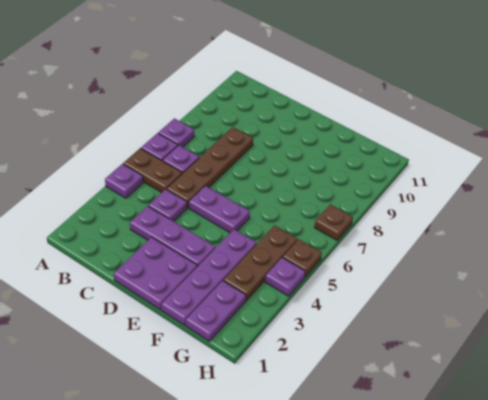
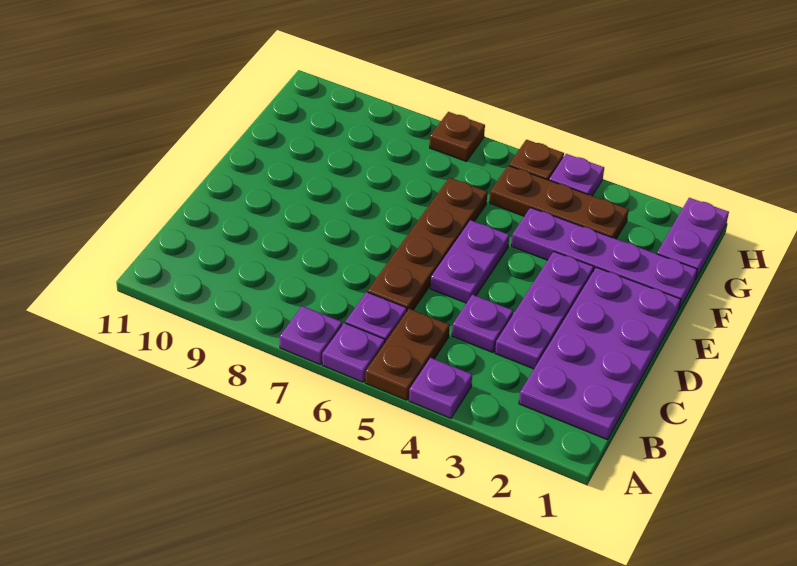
brown plate C5:C8 level 1 -> brown plate C6:F6 level 1
purple plate D1:E2 level 1 -> purple plate B1:E2 level 1
purple plate G1:G2 level 1 -> purple plate G1:H1 level 1

